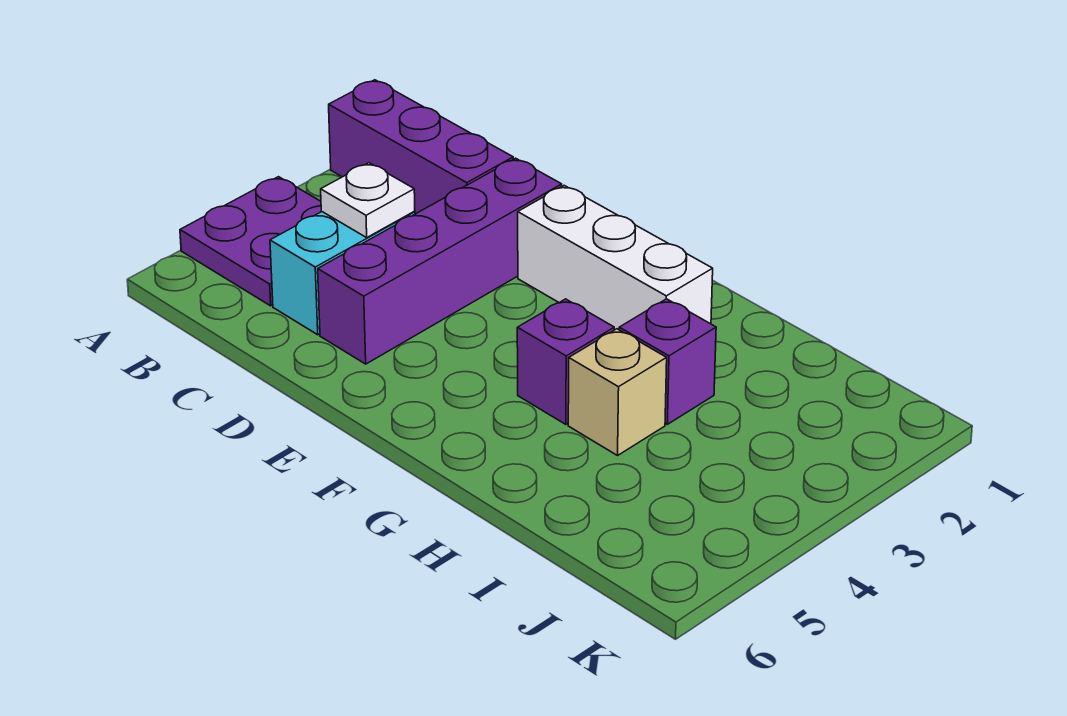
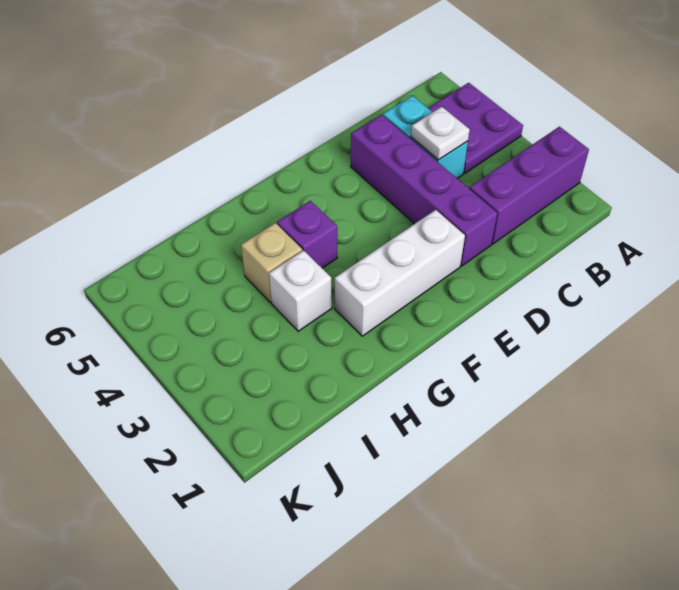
purple brick H3 level 1 -> white brick H3 level 1

